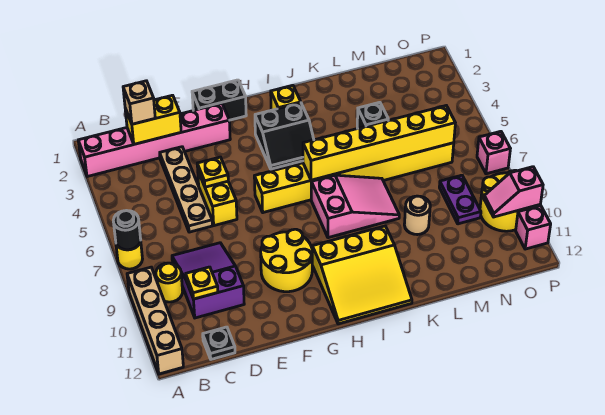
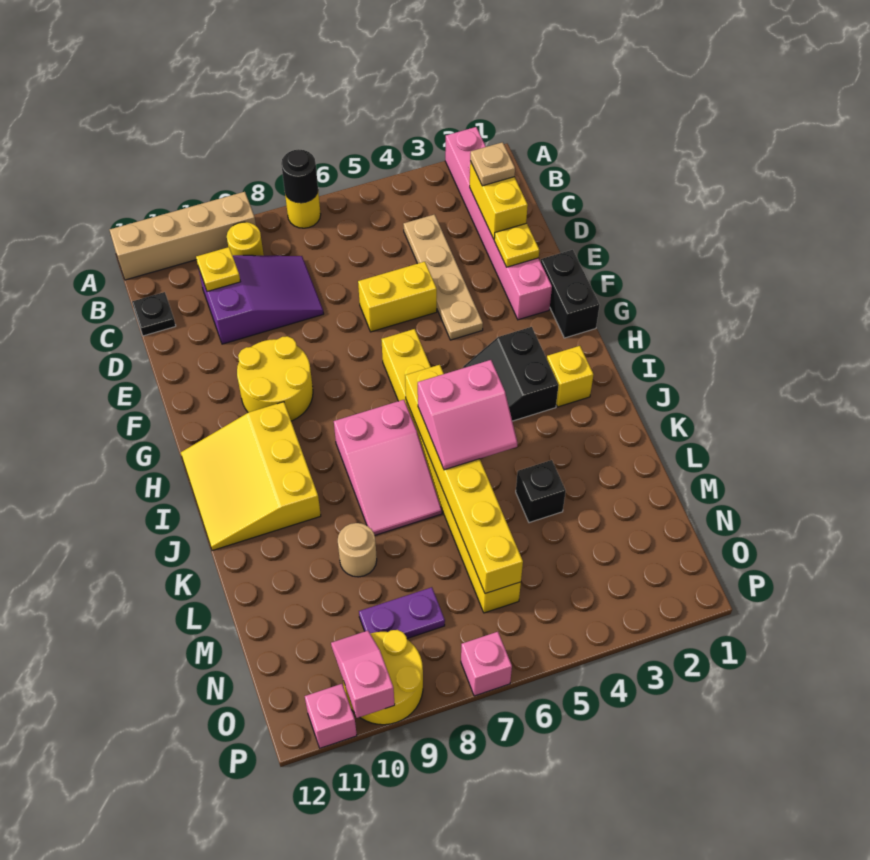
tan brick C2 level 3 -> tan plate C2 level 3
tan plate D3:D6 level 1 -> tan plate C4:F4 level 1
yellow plate E5 level 2 -> yellow plate E2 level 2
none -> pink slope J5:K6 level 3 top J

